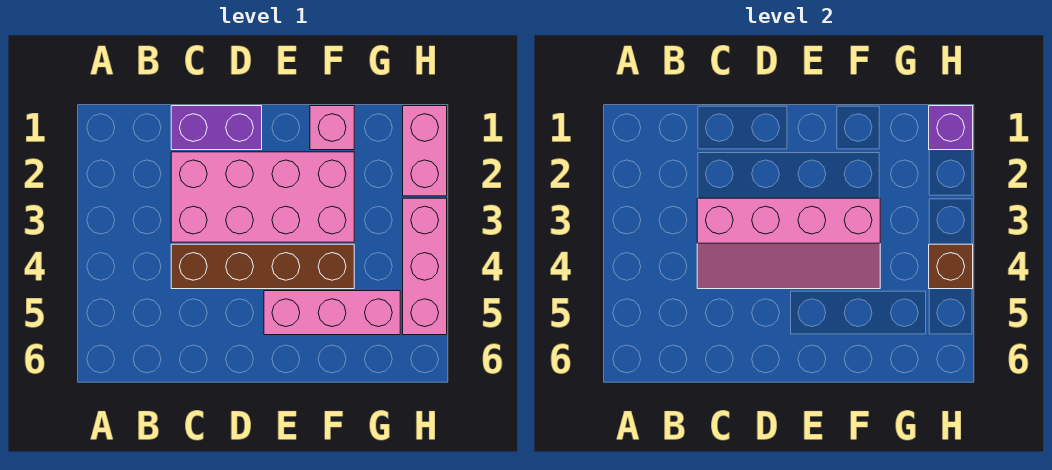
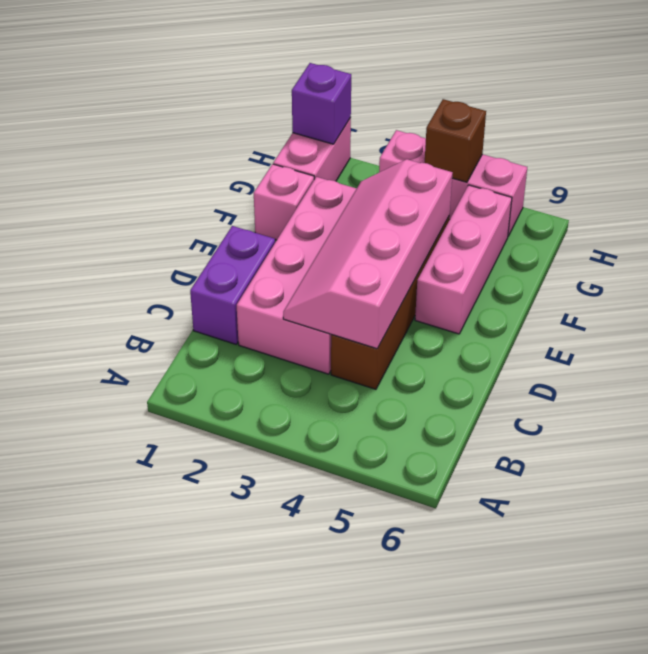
pink slope C3:F4 level 2 top 3 -> pink slope C3:F4 level 2 top 4
pink brick H1:H2 level 1 -> pink brick G1:H1 level 1

